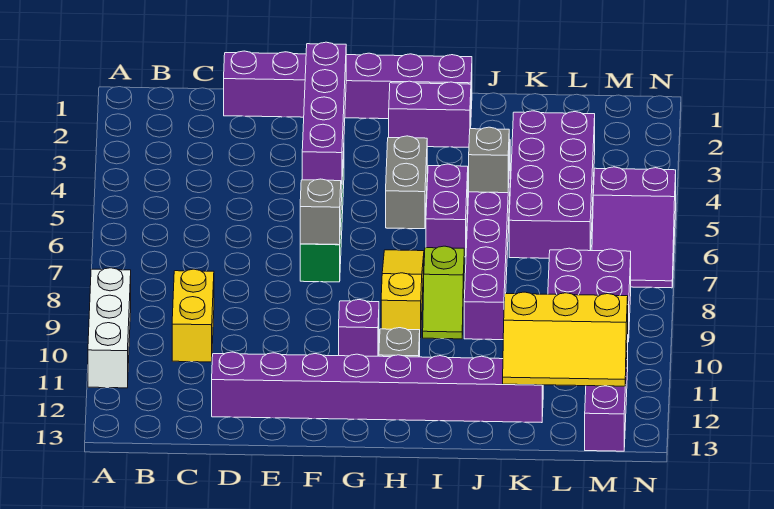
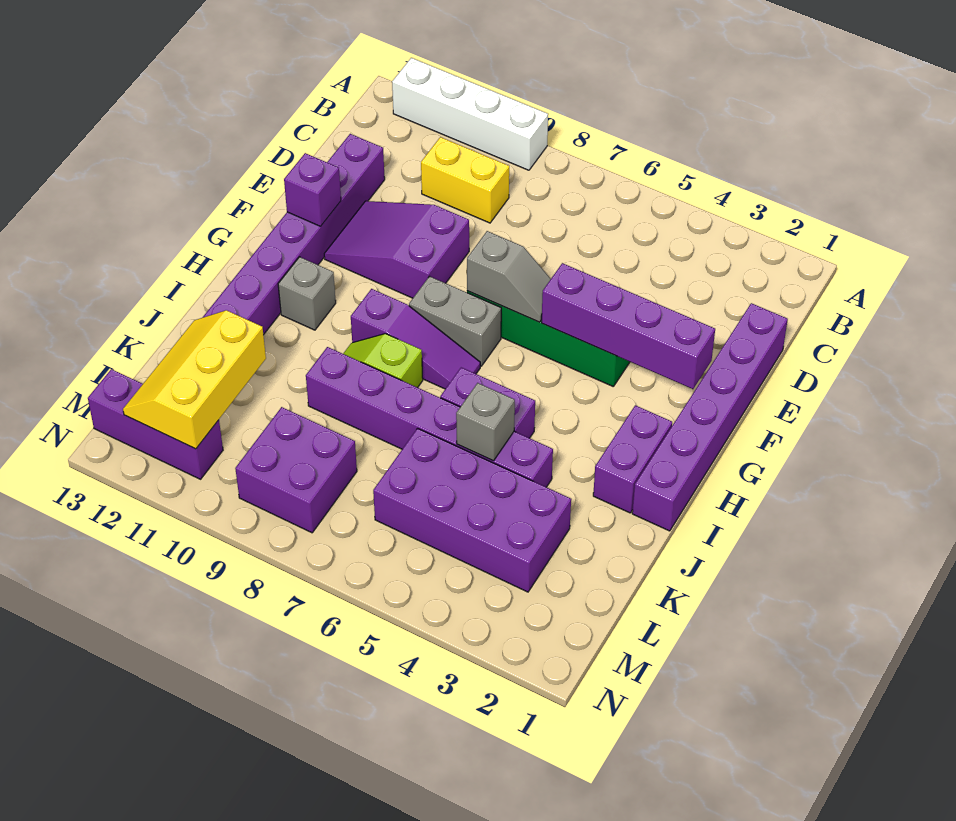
white brick A9:A11 level 1 -> white brick A9:A12 level 1
purple brick G10 level 1 -> purple brick F12 level 2
grey brick H4:H5 level 1 -> grey brick G7:G8 level 1
yellow slope H7:H9 level 1 top 9 -> purple slope H7:H9 level 1 top 9
purple slope M5:N7 level 1 top 5 -> purple slope E9:F11 level 1 top 9

